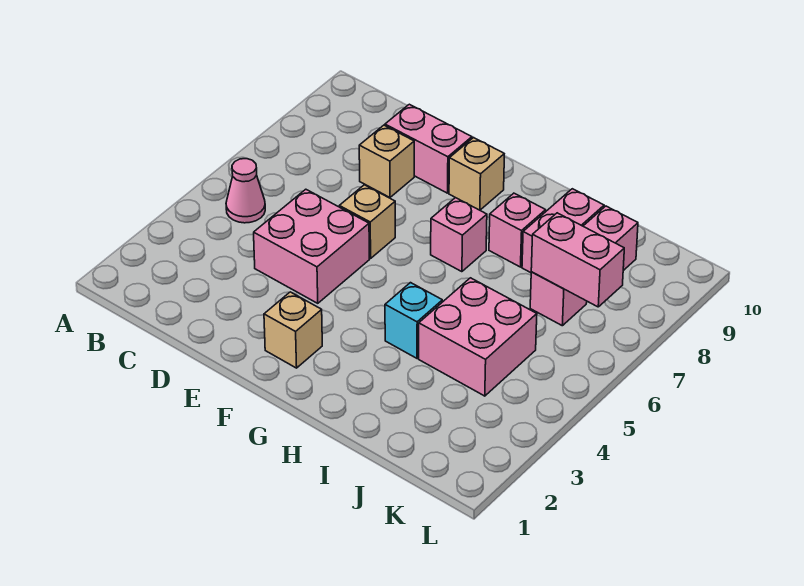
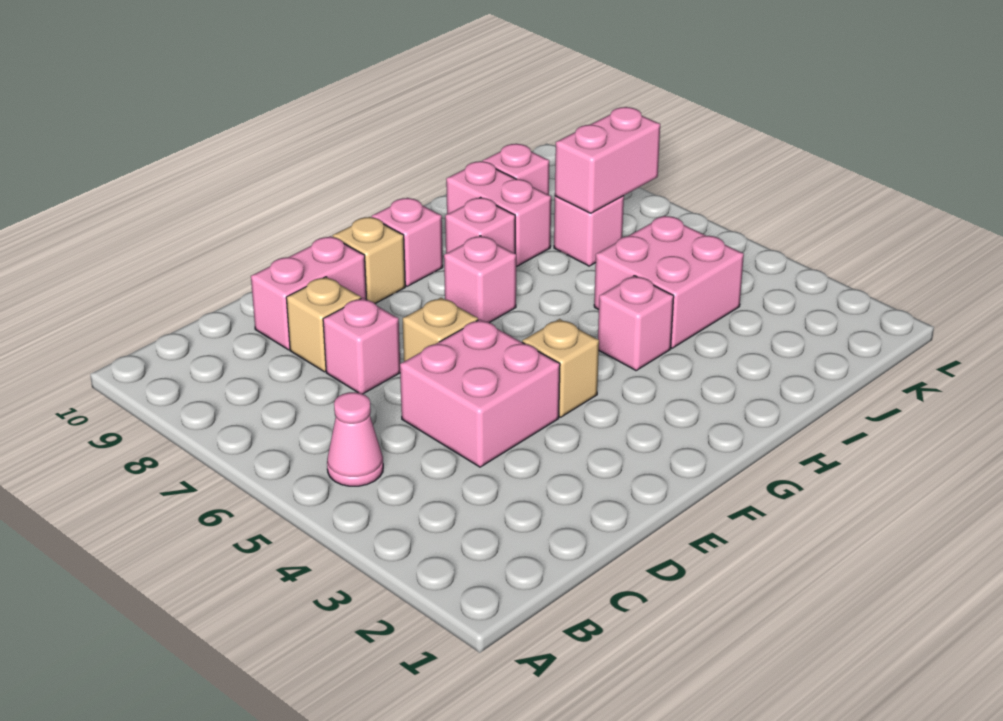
none -> pink brick D7 level 1
tan brick F2 level 1 -> tan brick F4 level 1
none -> pink brick G9 level 1
cyan brick H4 level 1 -> pink brick H4 level 1

